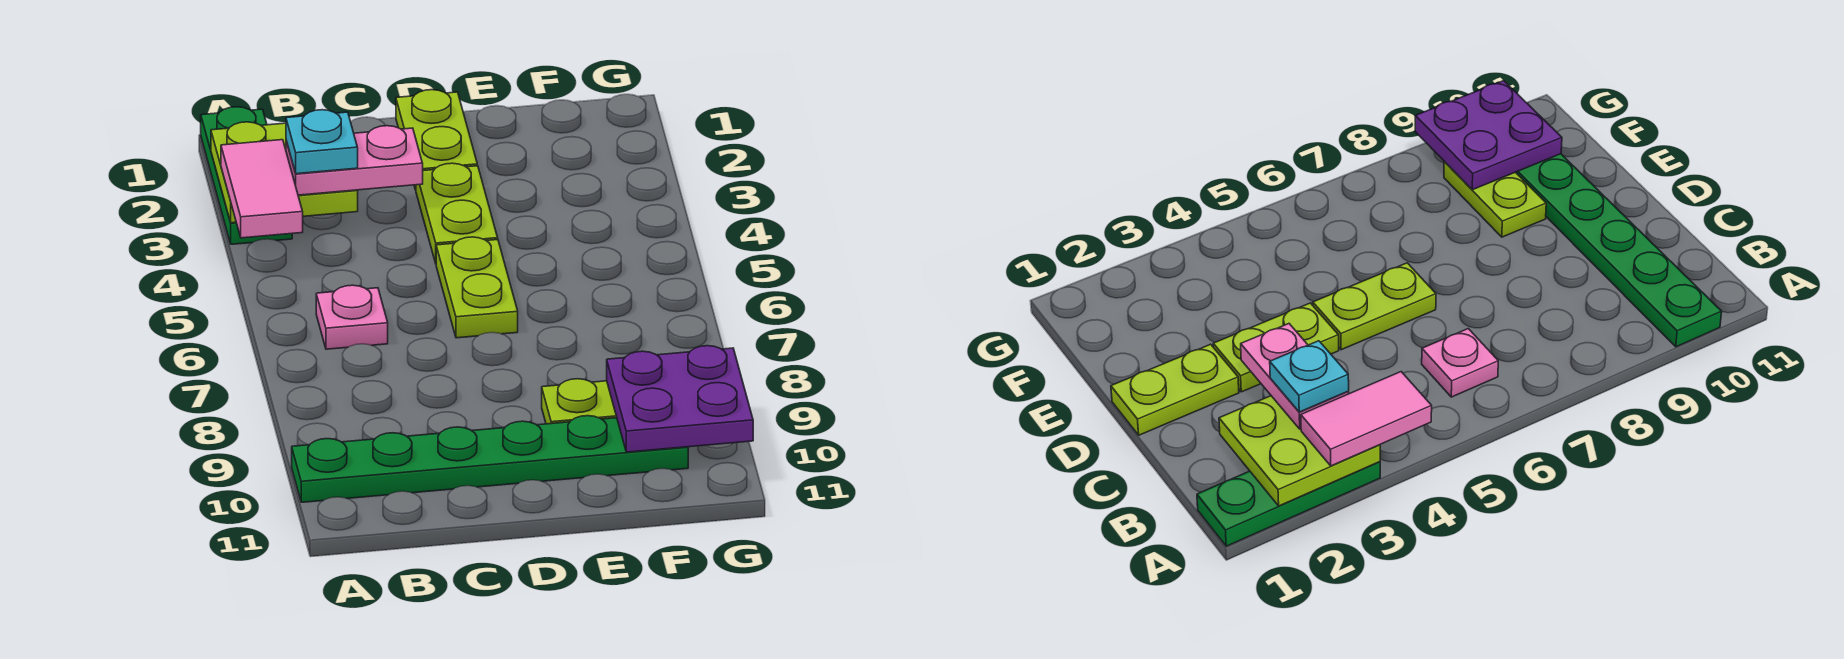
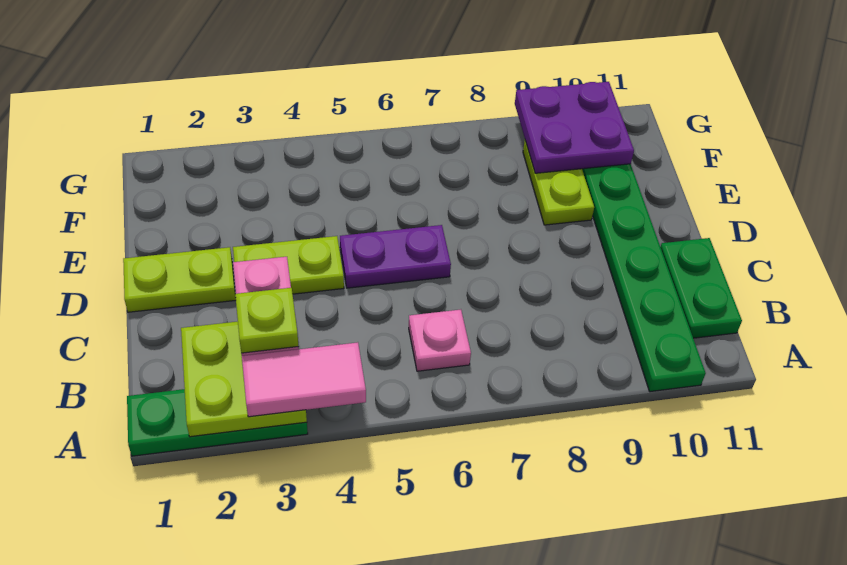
cyan plate B3 level 4 -> lime plate B3 level 4
none -> green plate B11:C11 level 1
lime plate D5:D6 level 1 -> purple plate D5:D6 level 1

